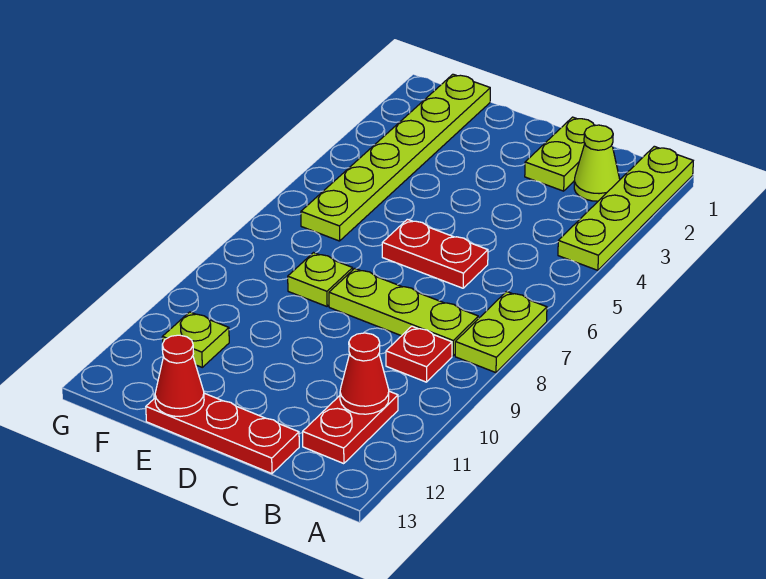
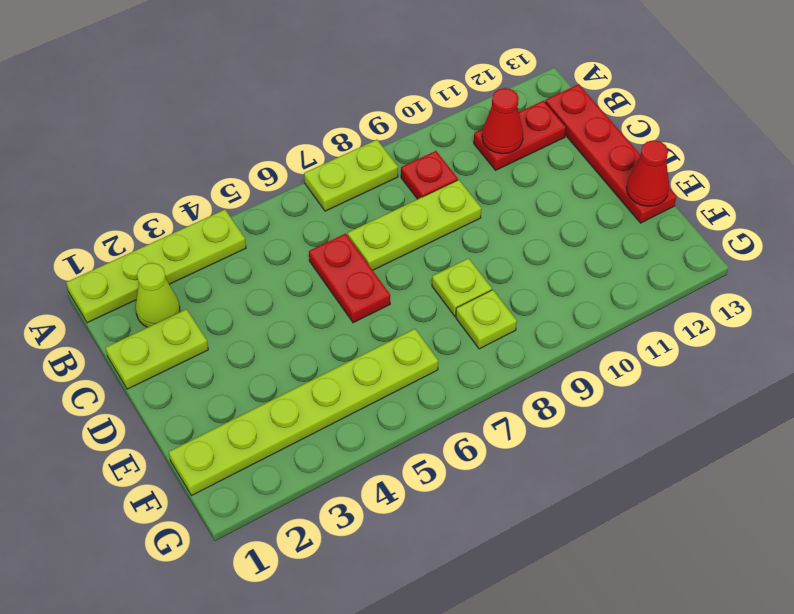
lime plate B8:D8 level 1 -> lime plate C7:C9 level 1
red plate C13:E13 level 1 -> red plate B13:E13 level 1
lime plate F11 level 1 -> lime plate F8 level 1

